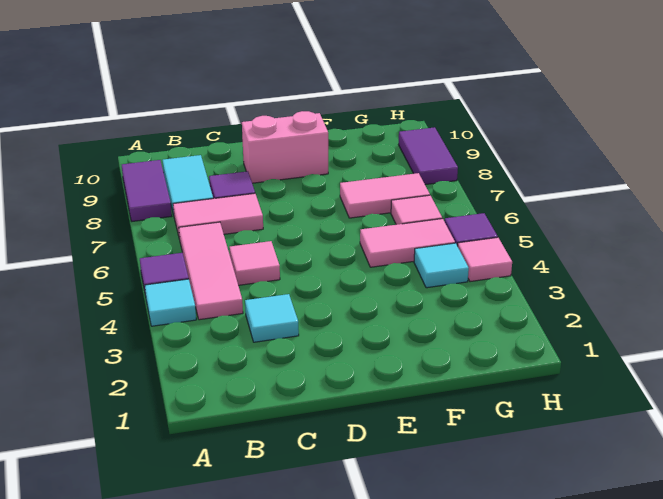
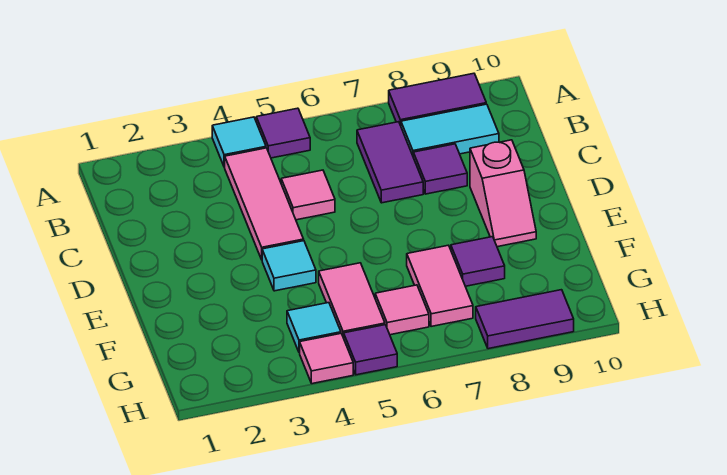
pink tile B4:B6 level 1 -> pink tile B4:D4 level 1
pink tile B7:C7 level 1 -> purple tile B7:C7 level 1
cyan tile C3 level 1 -> cyan tile E4 level 1
pink brick D9:E9 level 1 -> pink slope D9:E9 level 1 top D
none -> purple tile F8 level 1

